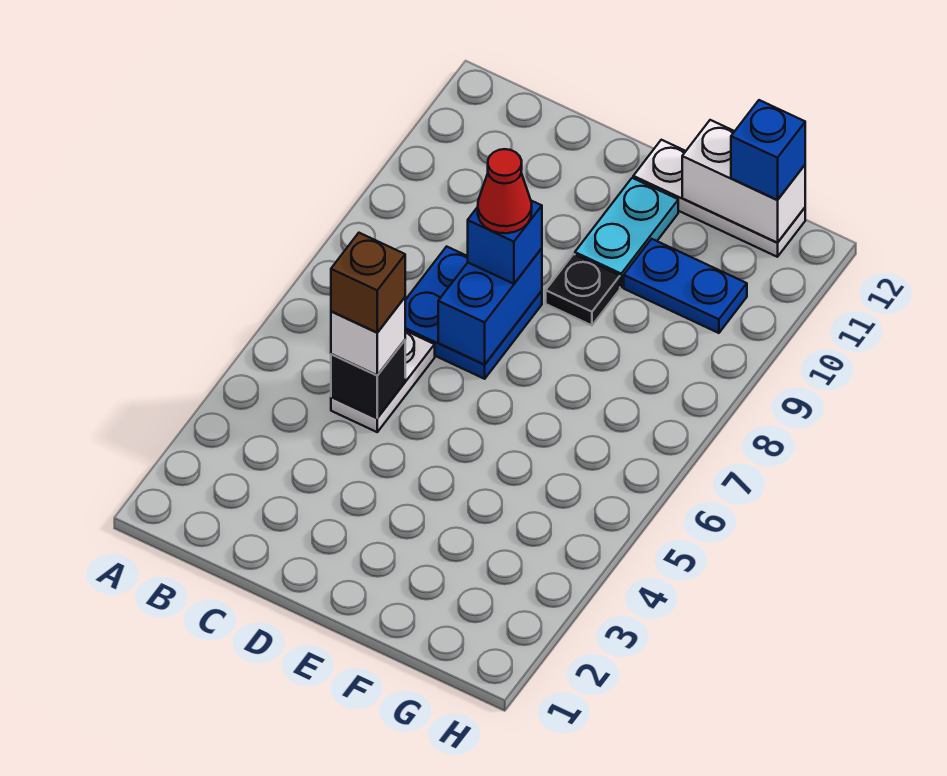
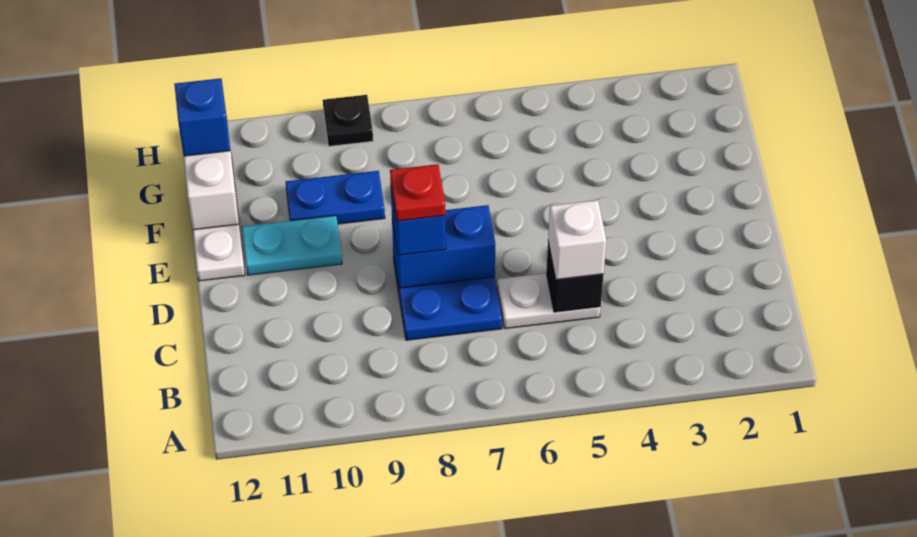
brown brick C5 level 4 -> none
red cone D8 level 4 -> red plate D8 level 4
black plate E9 level 1 -> black plate H9 level 1
blue plate F10:G10 level 1 -> blue plate F9:F10 level 1

